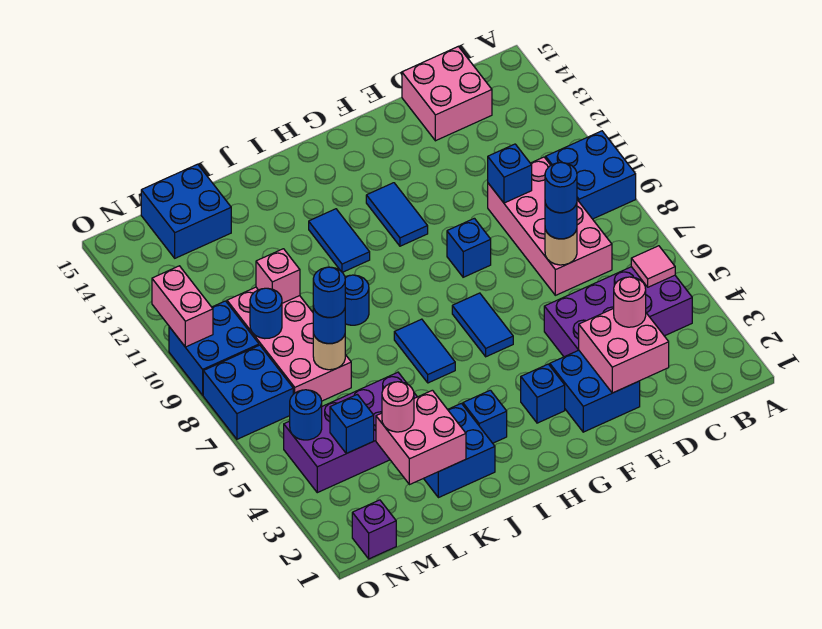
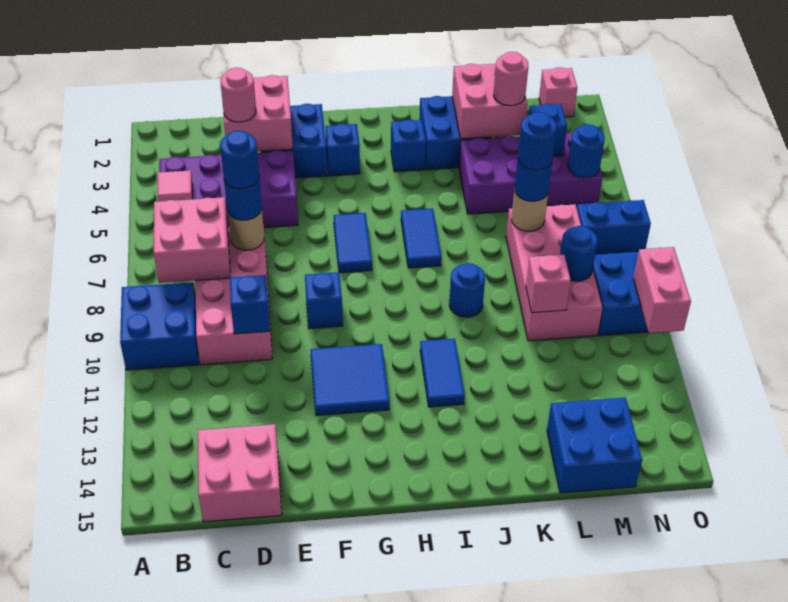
none -> pink brick B7:C8 level 2
blue tile G11:G12 level 1 -> blue tile F11:G12 level 1
purple brick N1 level 1 -> pink brick N1 level 1
blue brick N7:O8 level 1 -> blue brick N7:O7 level 1

